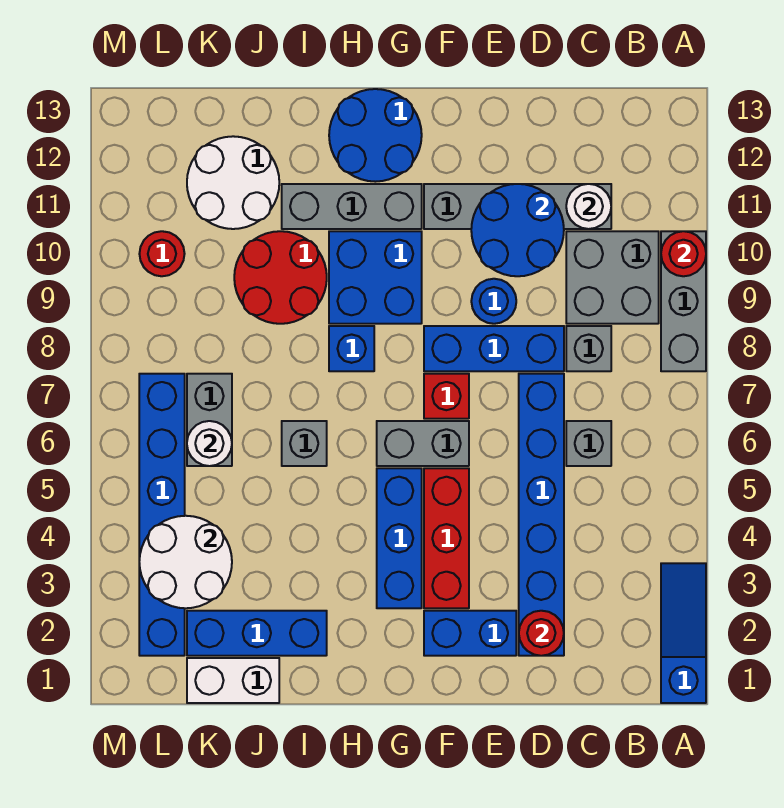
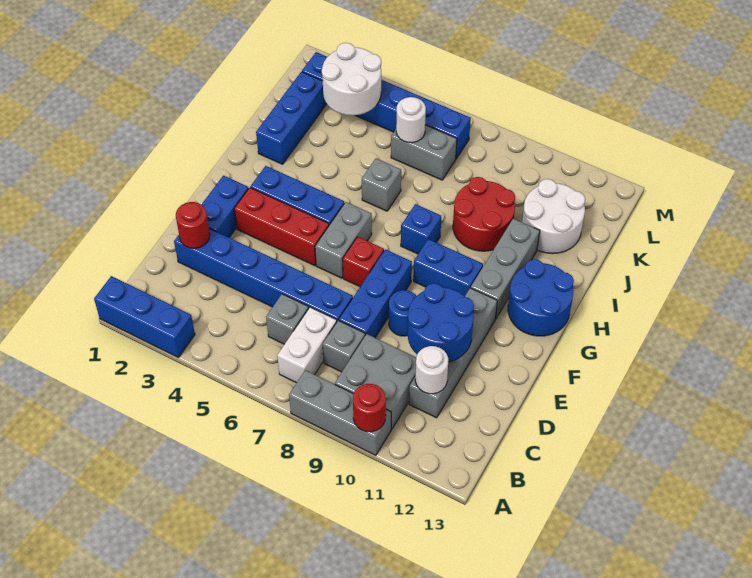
blue slope A1:A3 level 1 top 1 -> blue brick A1:A3 level 1
blue brick G9:H10 level 1 -> blue brick G9:G10 level 1
white brick J1:K1 level 1 -> white brick B7:C7 level 1
red round brick L10 level 1 -> none

